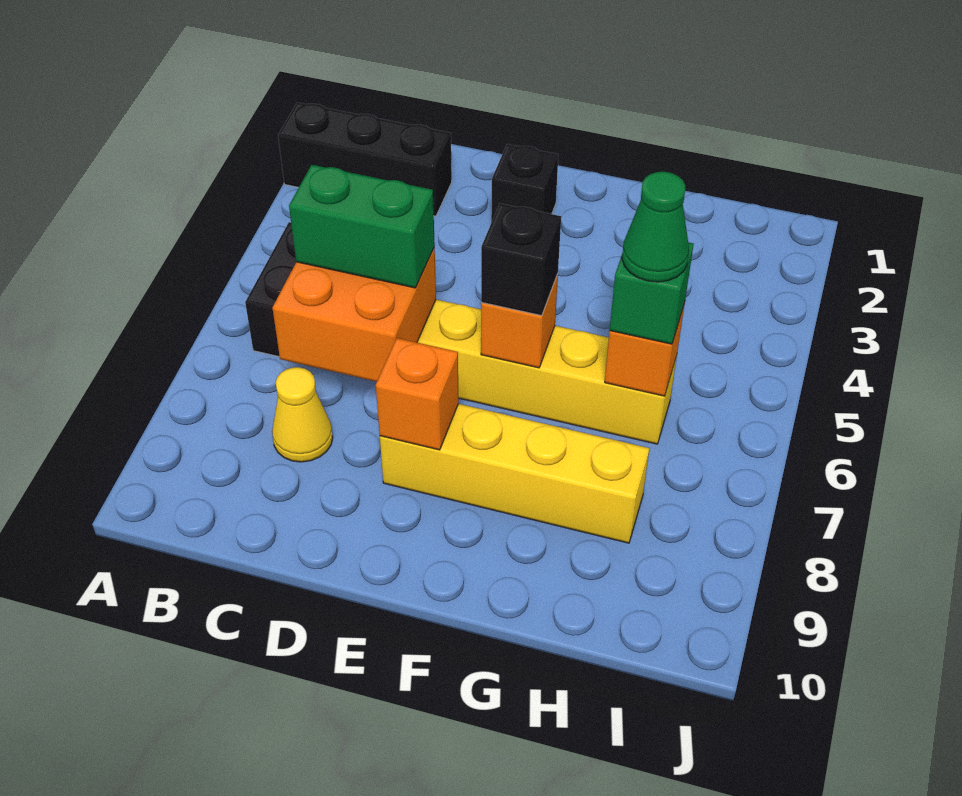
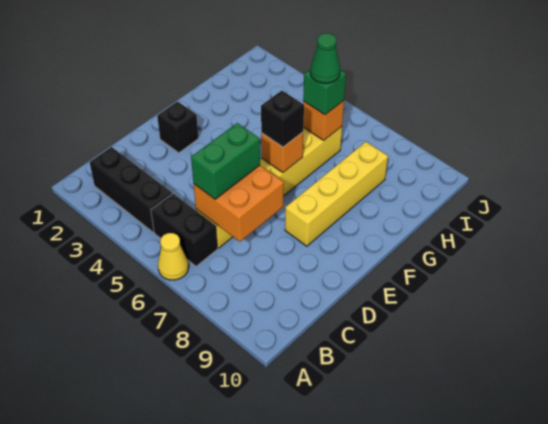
black brick A2:C2 level 1 -> black brick B2:B4 level 1
yellow cone C8 level 1 -> yellow cone A6 level 1
orange brick E8 level 2 -> none

